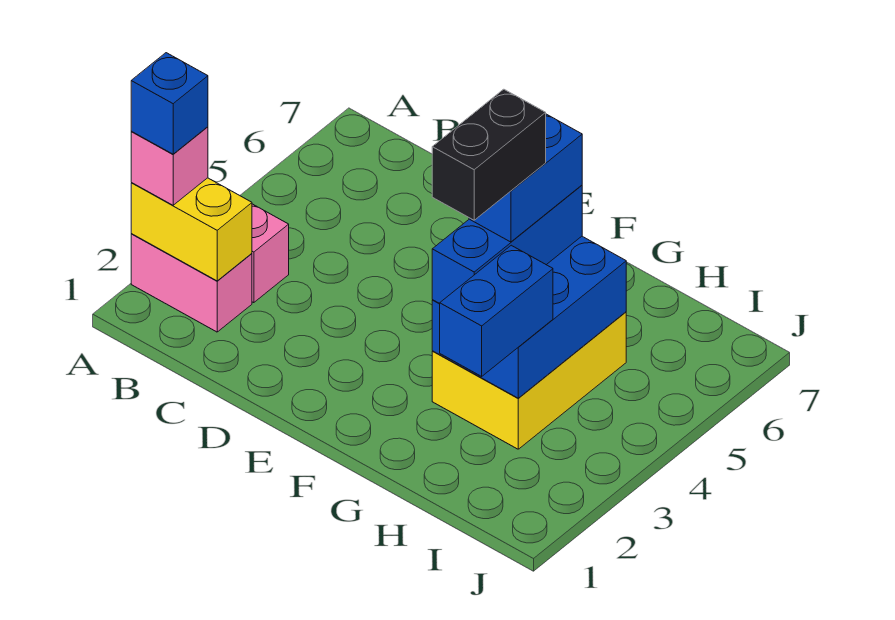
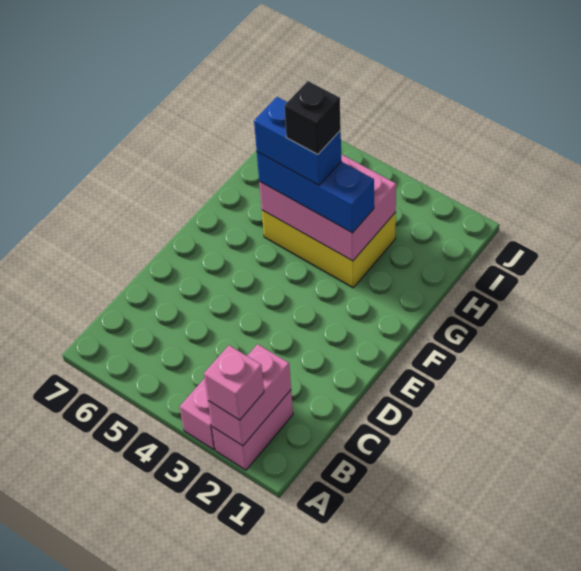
yellow brick A2:B2 level 2 -> pink brick A2:B2 level 2
blue brick A2 level 4 -> none
blue brick G3:H5 level 2 -> pink brick G3:H5 level 2
black brick G3:G4 level 5 -> black brick G4 level 5
blue brick H2:H3 level 3 -> none

